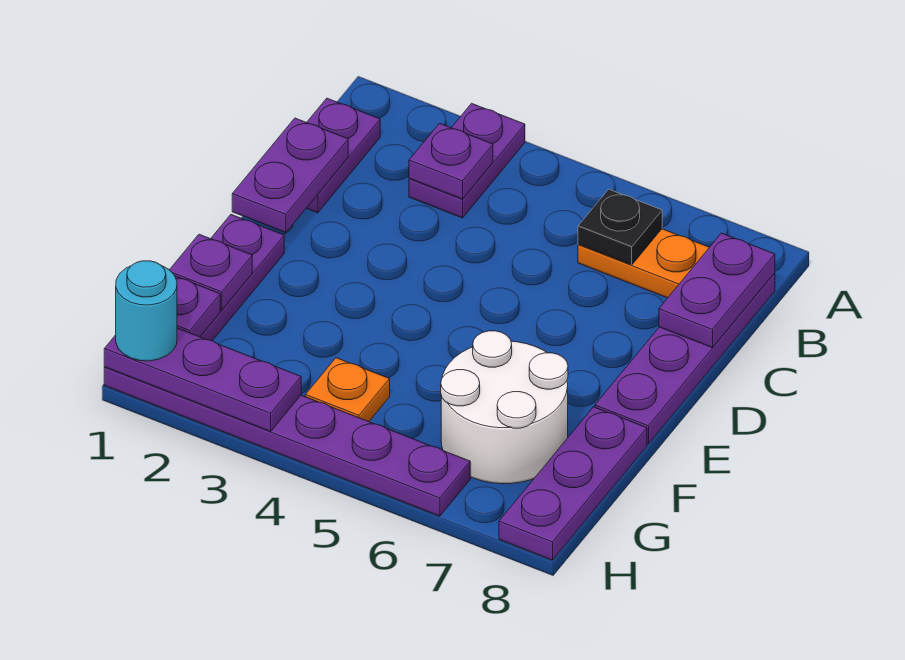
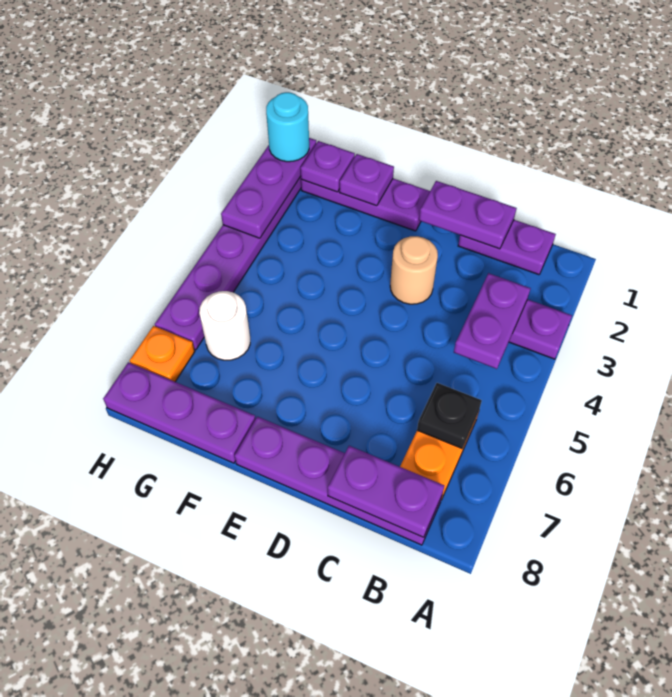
purple plate B3 level 2 -> purple plate B3:B4 level 2
none -> tan round brick D3 level 1
white round brick F6:G7 level 1 -> white round brick G6 level 1
orange plate G4 level 1 -> orange plate H7 level 1

